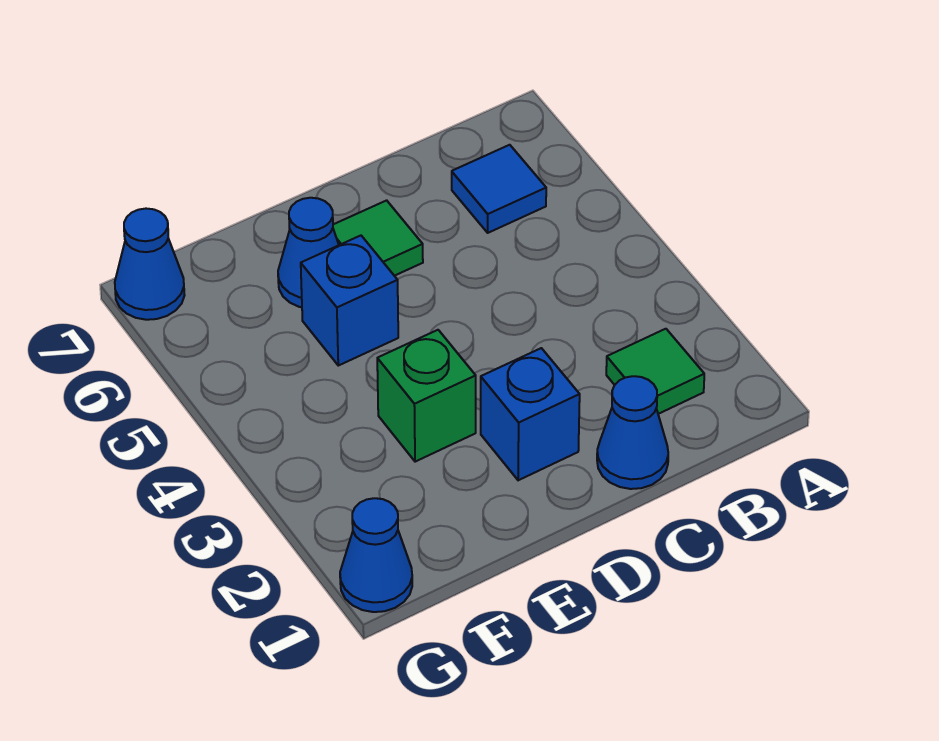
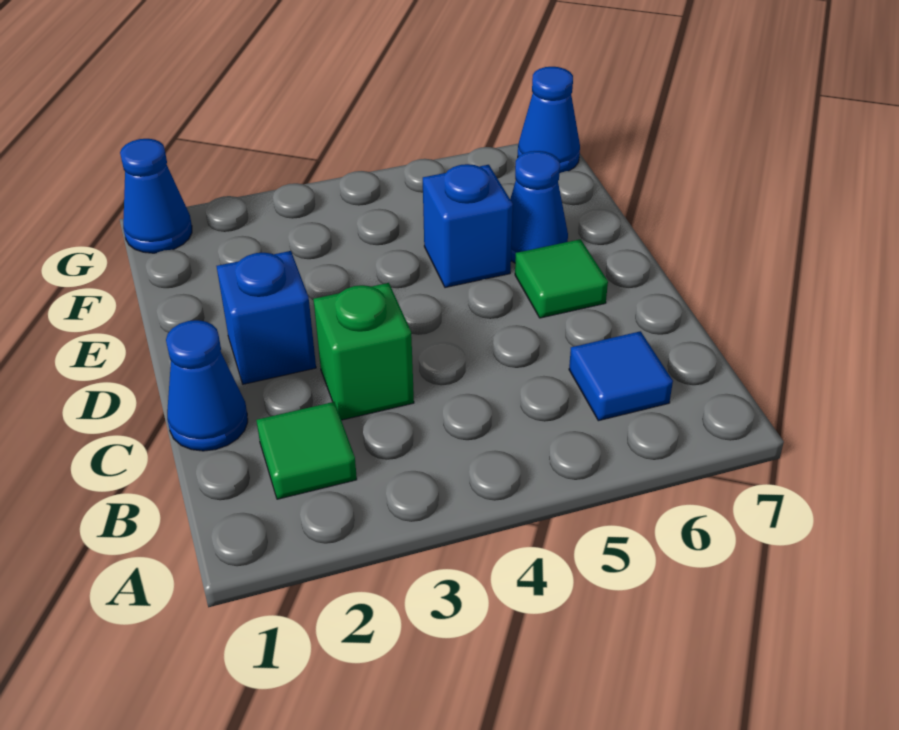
green brick E3 level 1 -> green brick C3 level 1

